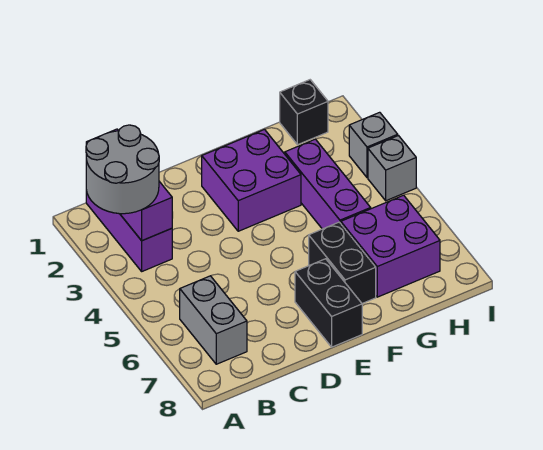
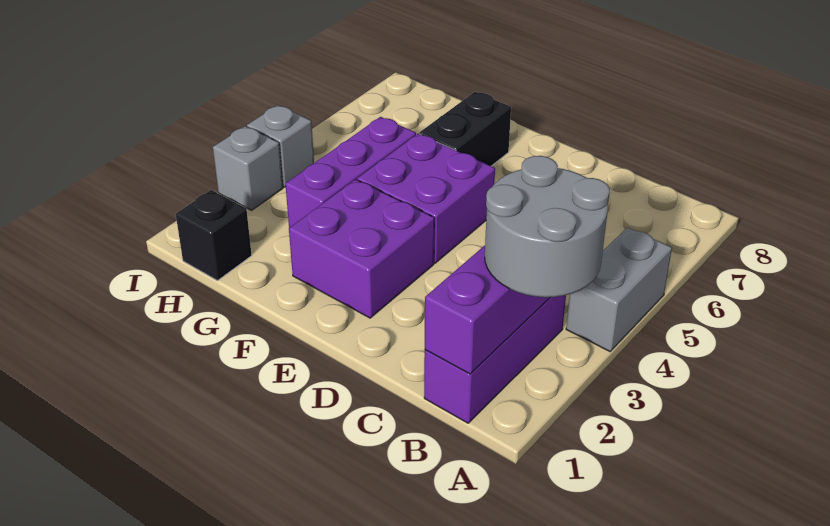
grey brick B6:B7 level 1 -> grey brick A4:A5 level 1
black brick E7:E8 level 1 -> none
purple brick G6:H7 level 1 -> purple brick E4:F5 level 1

